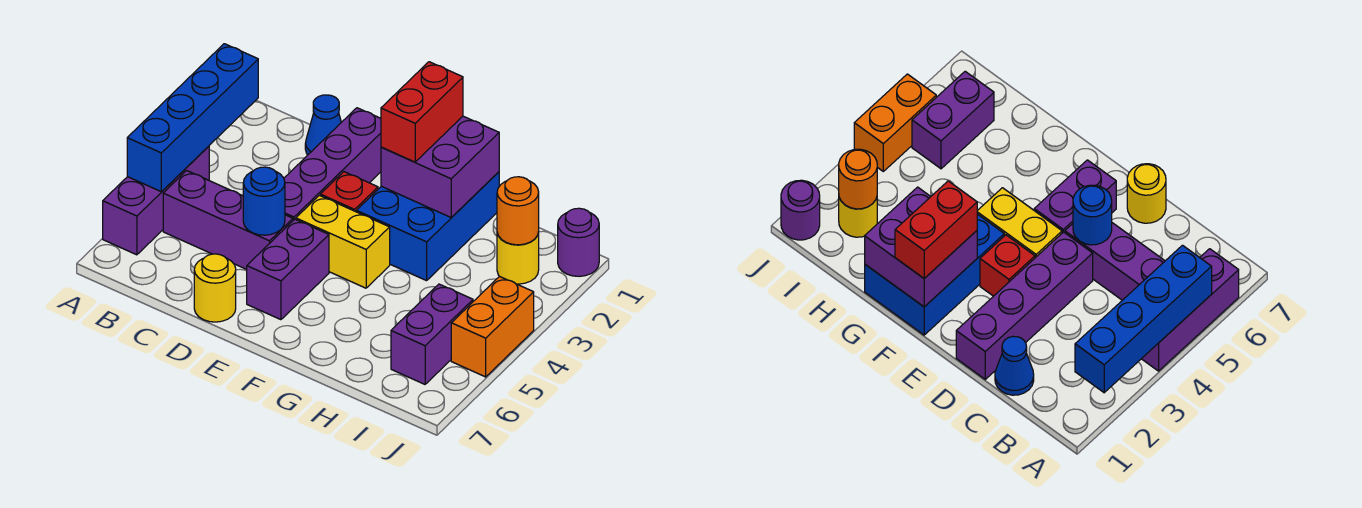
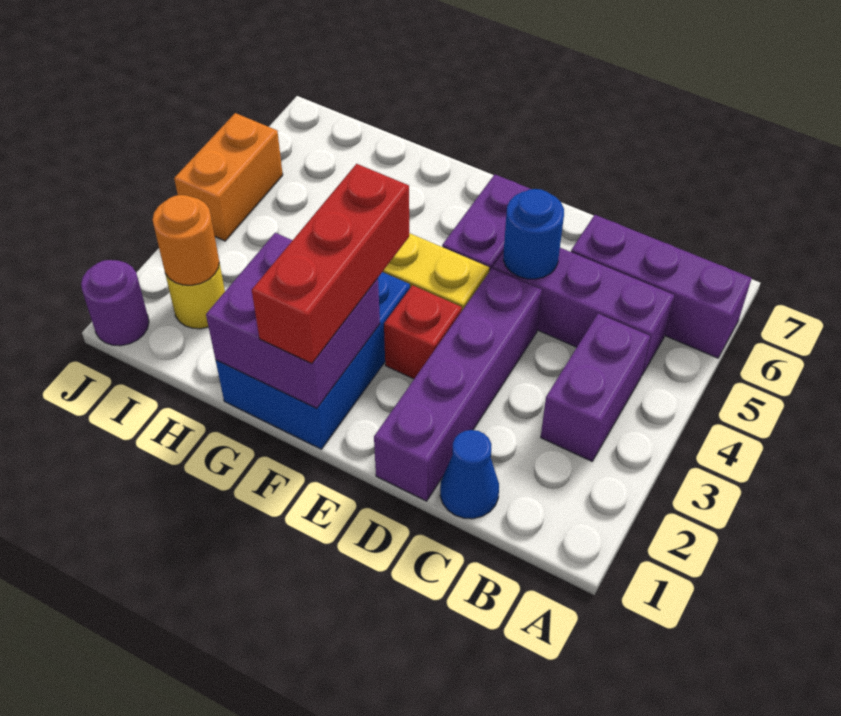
blue brick A2:A5 level 2 -> none
purple brick A4:A6 level 1 -> purple brick A6:C6 level 1
yellow round brick D7 level 1 -> none
red brick F1:F2 level 3 -> red brick F1:F3 level 3
purple brick I5:I6 level 1 -> purple brick B3:B4 level 1

